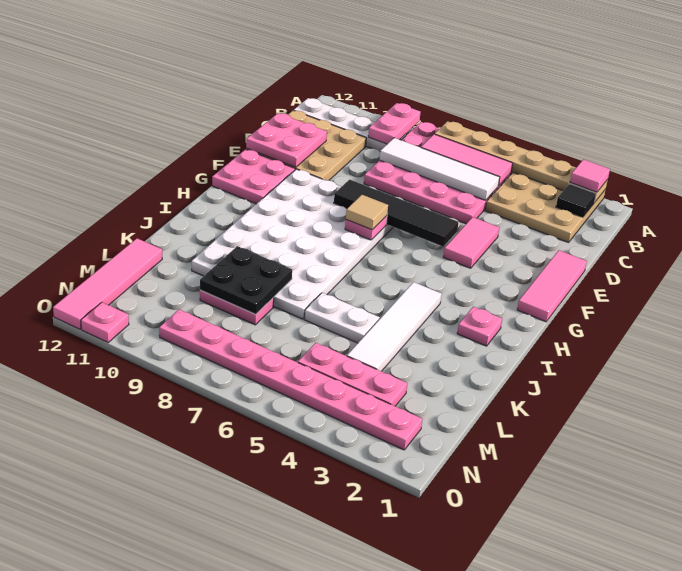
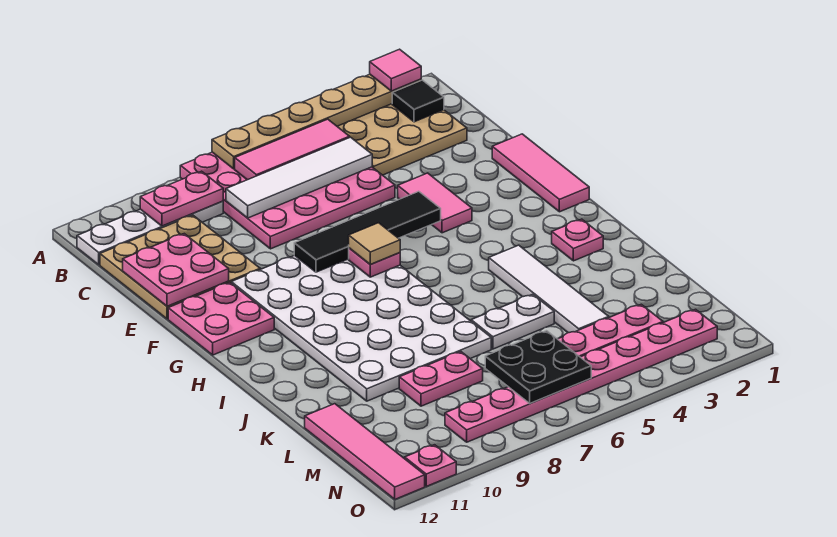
pink plate A9:B9 level 2 -> pink plate B9:B10 level 2
black plate K8:L9 level 2 -> black plate M6:N7 level 2

